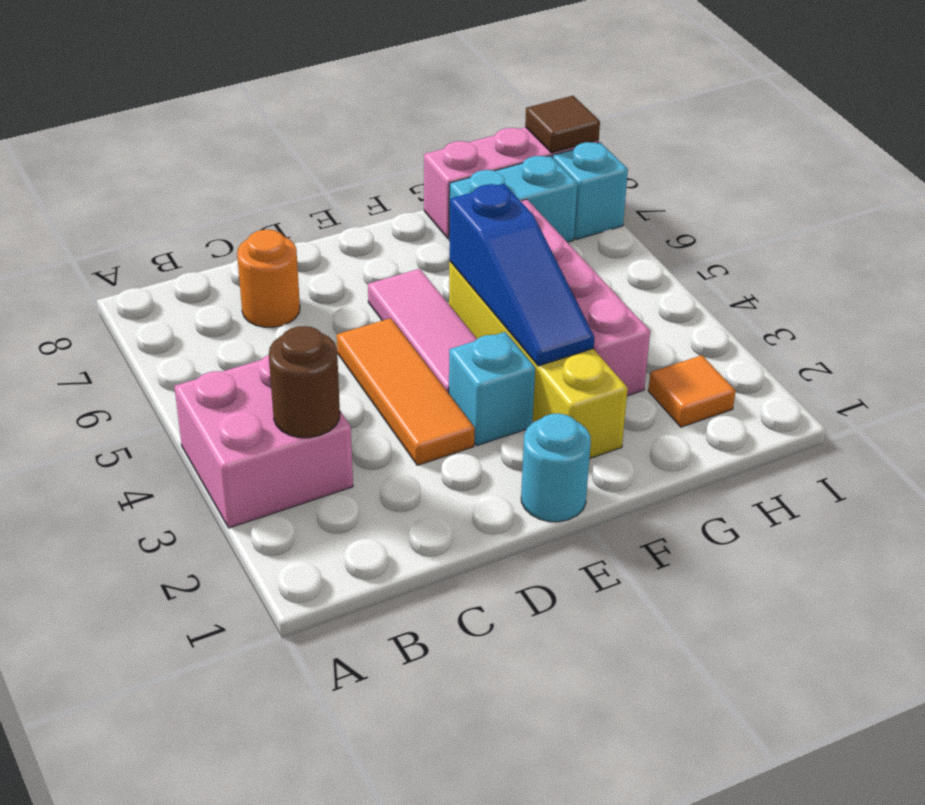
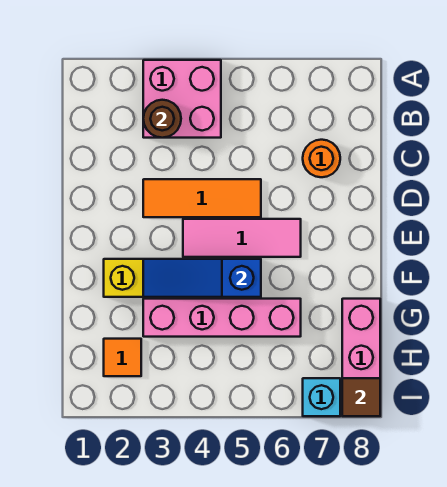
cyan round brick E1 level 1 -> none
cyan brick E3 level 1 -> none
cyan brick G7:H7 level 1 -> none

